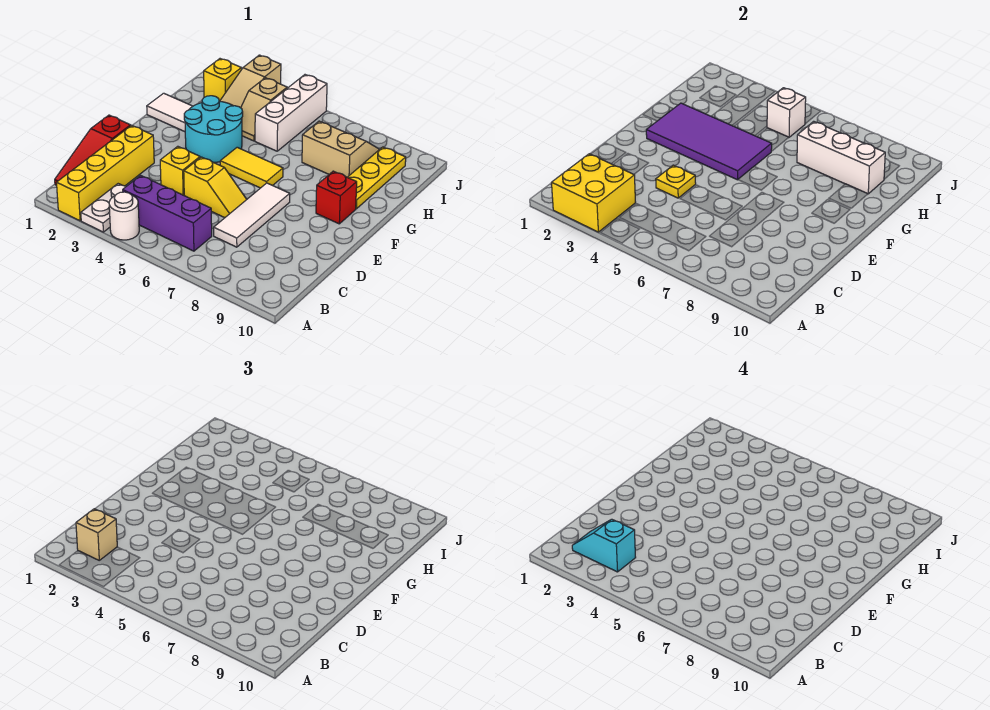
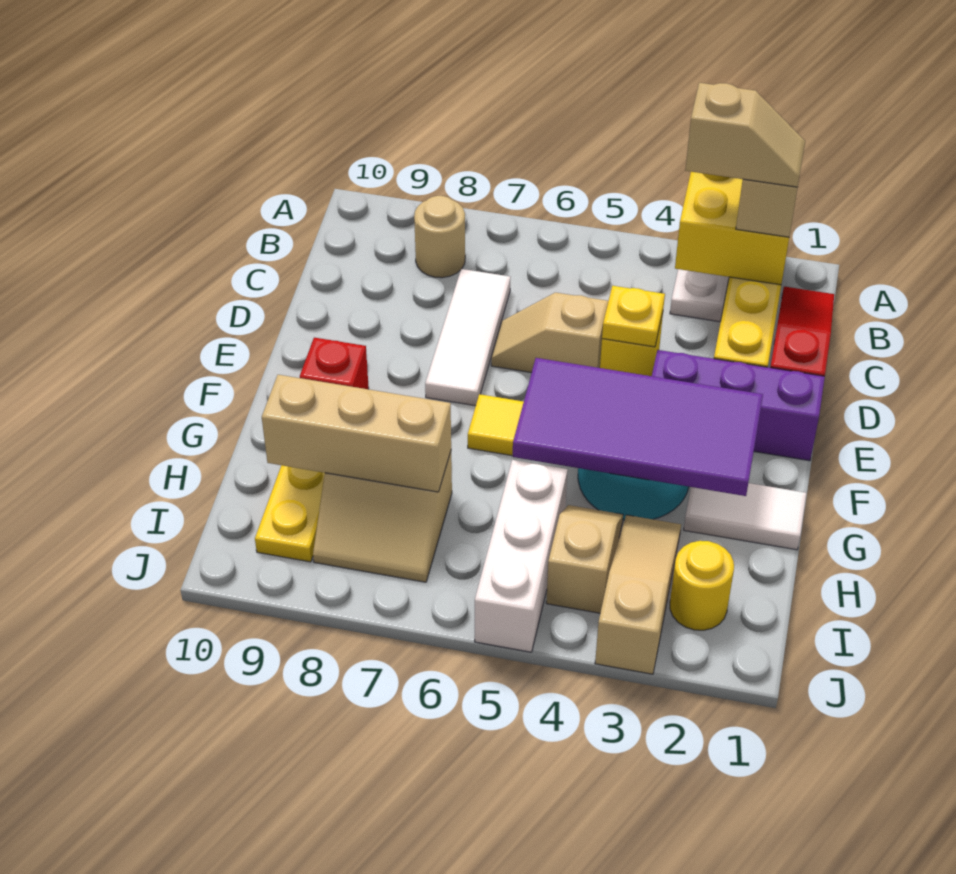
white round brick A4 level 1 -> none
cyan slope B2:B3 level 4 top 3 -> tan slope B2:B3 level 4 top 3
purple brick B4:B6 level 1 -> purple brick E1:E3 level 1
none -> tan round brick B8 level 1
yellow slope D5:D6 level 1 top 5 -> tan slope D5:D6 level 1 top 5
white brick H7:H9 level 2 -> tan brick H7:H9 level 2
yellow brick I2 level 1 -> yellow round brick I2 level 1
white brick I5 level 2 -> none

